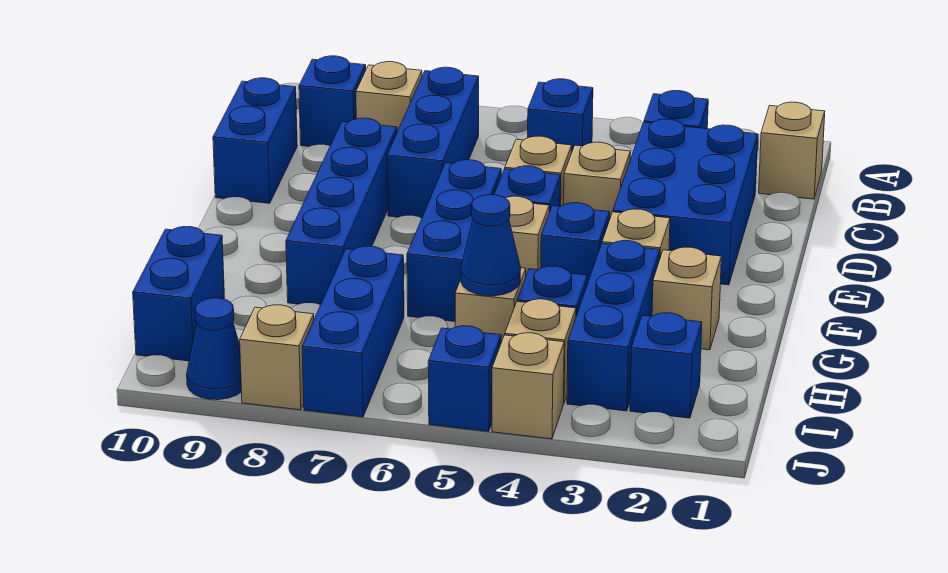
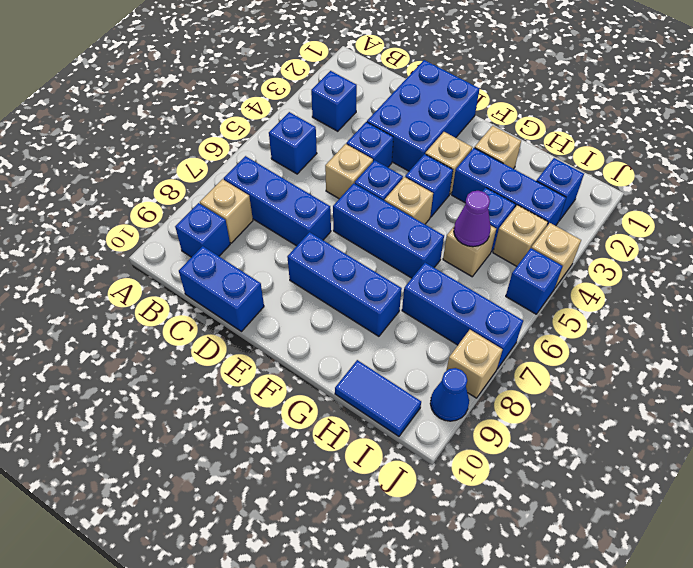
tan brick B1 level 1 -> none
blue brick C2:E3 level 1 -> blue brick D1:E3 level 1
tan brick D4 level 1 -> blue brick D4 level 1
blue brick D8:G8 level 1 -> blue brick E8:G8 level 1
blue cone H5 level 2 -> purple cone H5 level 2
blue brick H10:I10 level 1 -> blue tile H10:I10 level 1

